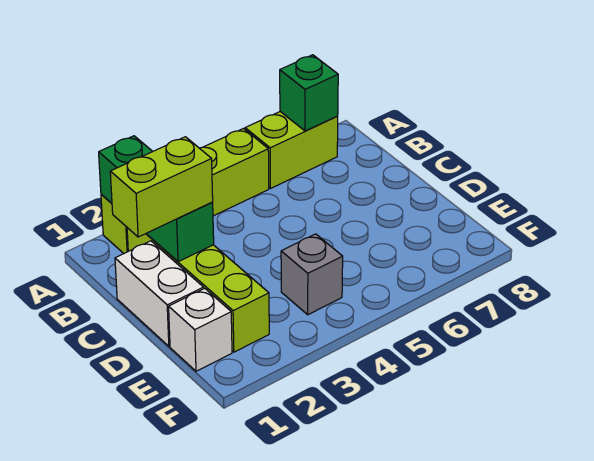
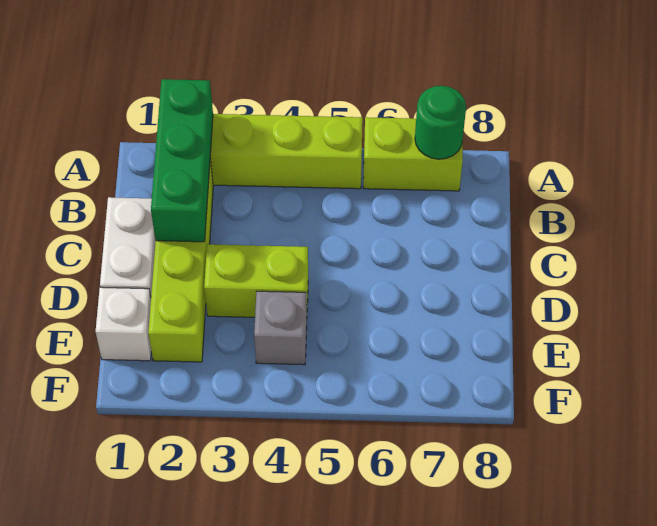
green brick A7 level 2 -> green round brick A7 level 2
lime brick C1:C2 level 3 -> lime brick D3:D4 level 1

